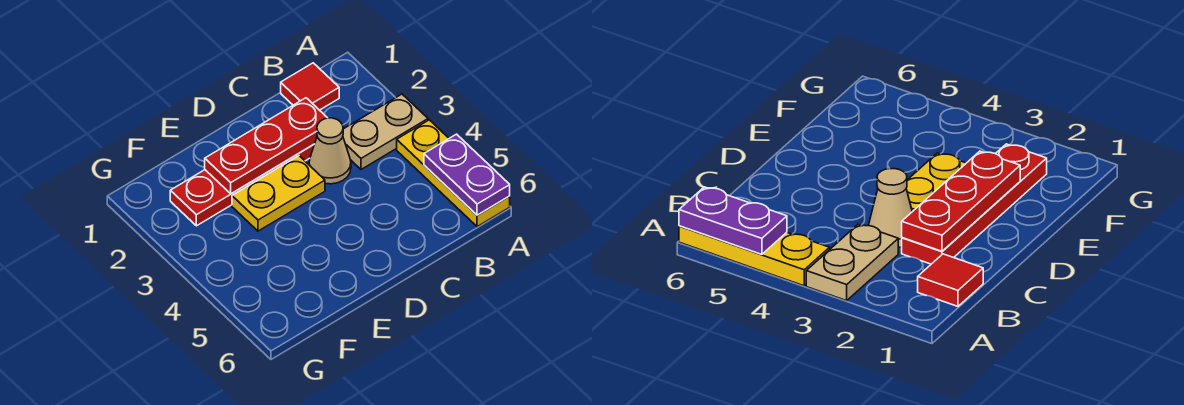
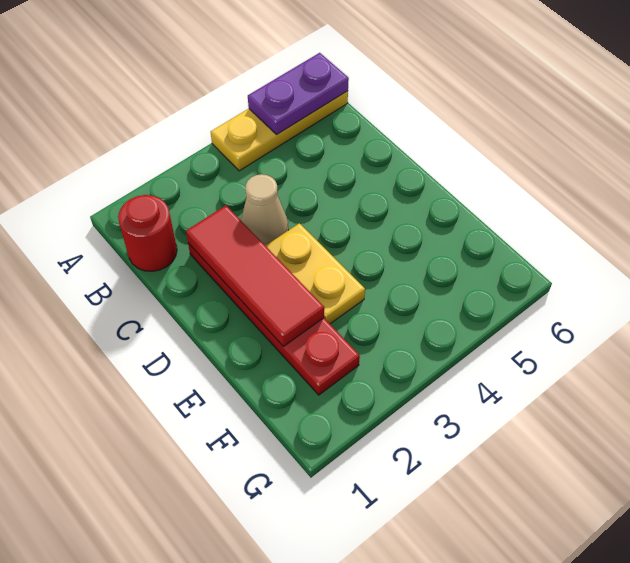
tan plate A3:B3 level 1 -> none
red tile B1 level 1 -> red round brick B1 level 1
red plate C2:E2 level 2 -> red tile C2:E2 level 2

